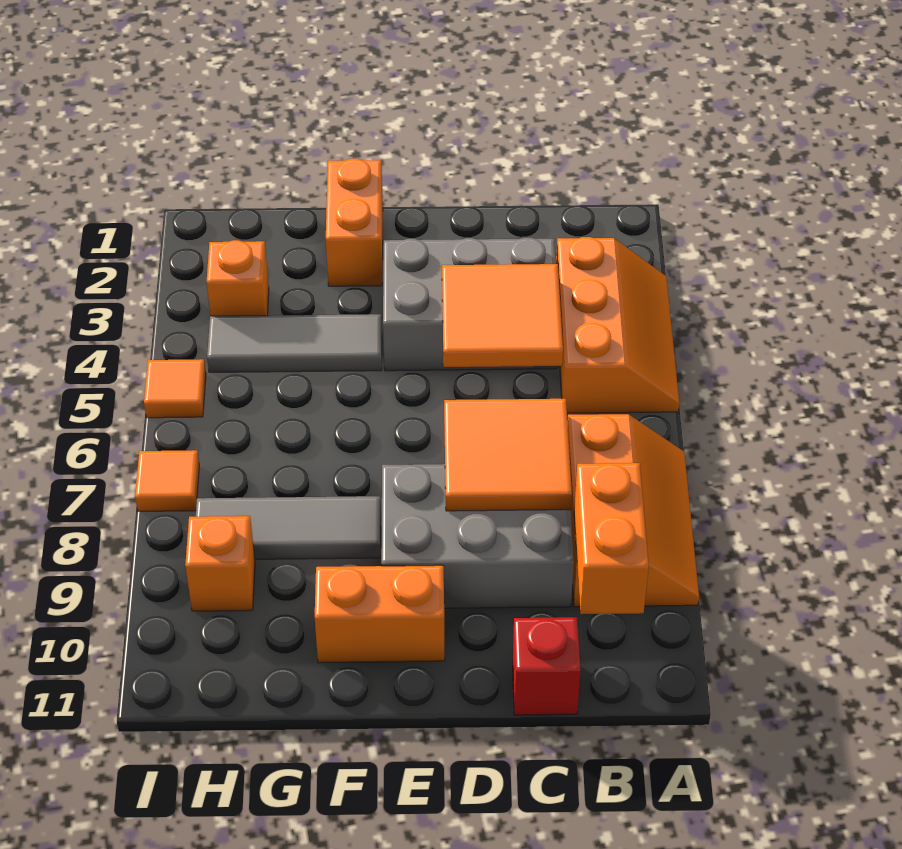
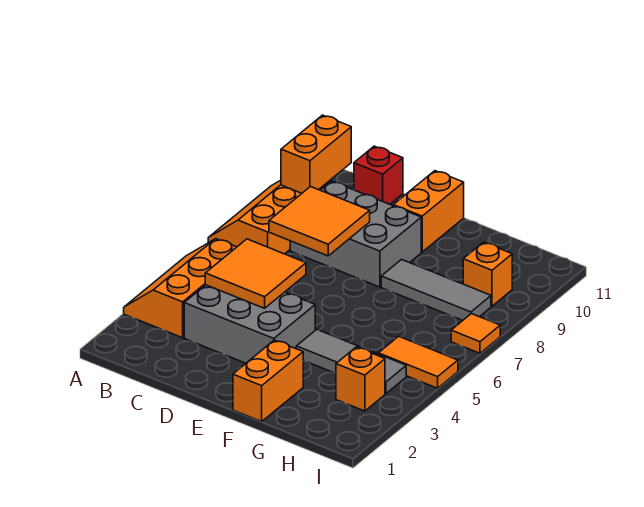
orange brick E10:F10 level 1 -> orange brick E10:E11 level 1
orange tile I5 level 1 -> orange tile H5:I5 level 1

